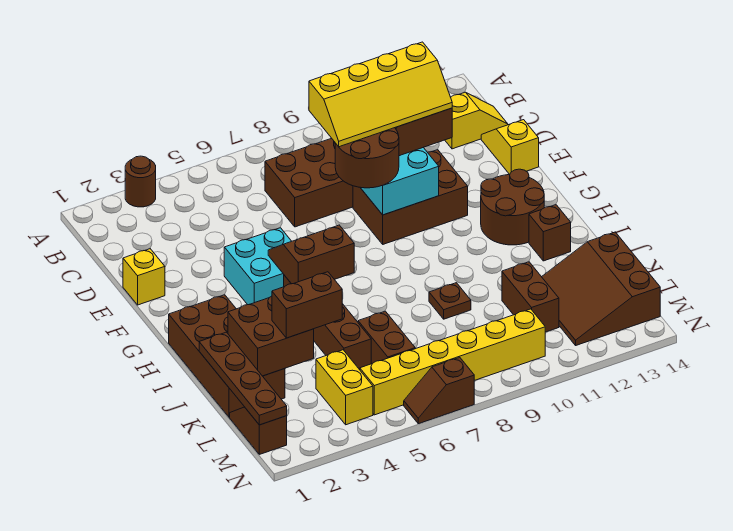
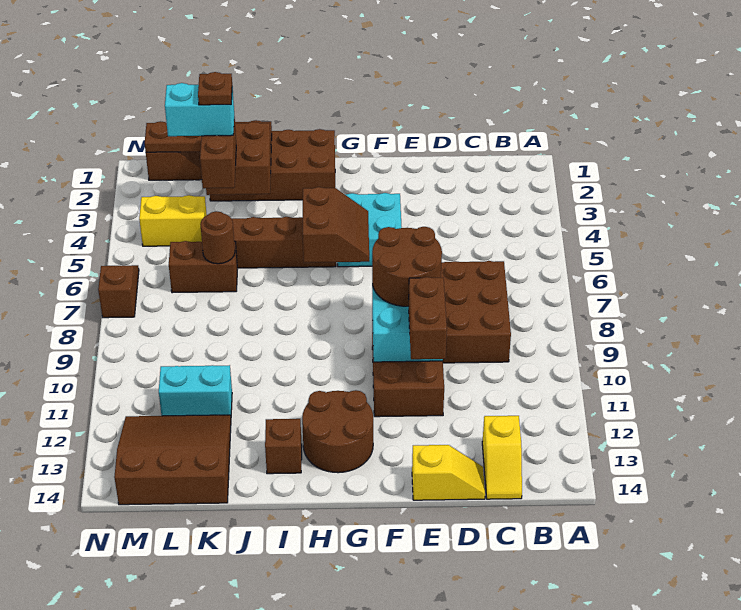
brown round brick A3 level 1 -> brown round brick K6 level 2
yellow slope D8:E11 level 4 top D -> none
yellow brick E1 level 1 -> none
brown plate J9 level 1 -> brown plate K3 level 5
none -> cyan brick K3:L3 level 4
brown brick K11:L11 level 1 -> cyan brick K11:L11 level 1
yellow brick M5:M10 level 1 -> none

